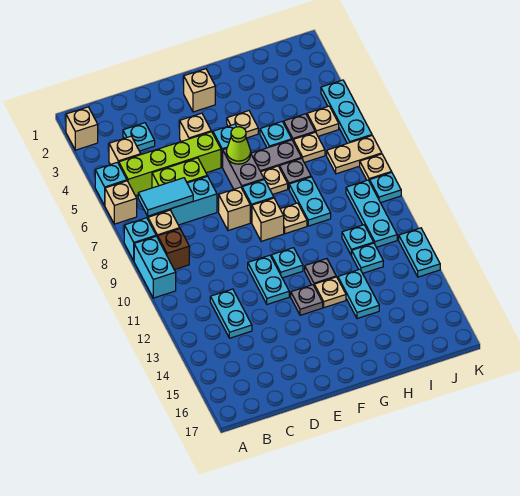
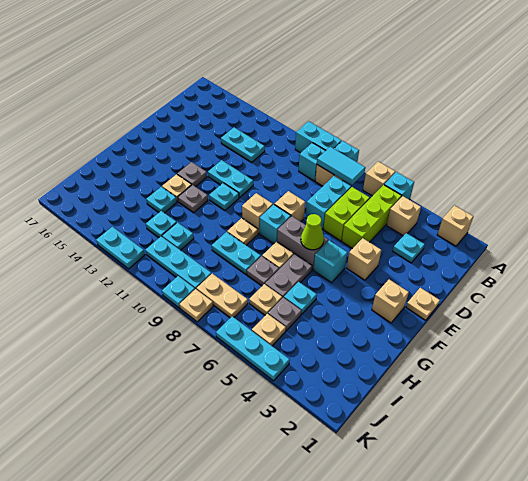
lime brick B5:E5 level 1 -> lime brick B5:D5 level 1
cyan tile B7:C7 level 2 -> cyan tile B7:B8 level 2
brown brick B9 level 1 -> cyan brick B9 level 1
tan plate G4 level 1 -> tan plate E1 level 1
cyan plate H13:H14 level 1 -> cyan plate H13 level 1
tan plate J7:K7 level 1 -> tan plate J7:J8 level 1

